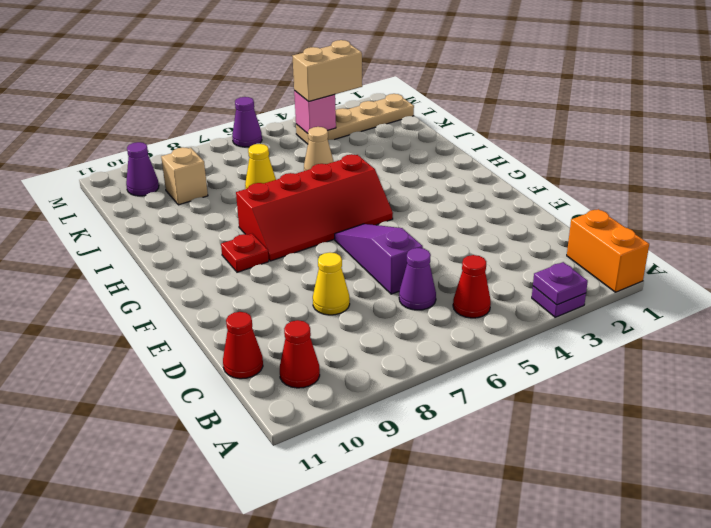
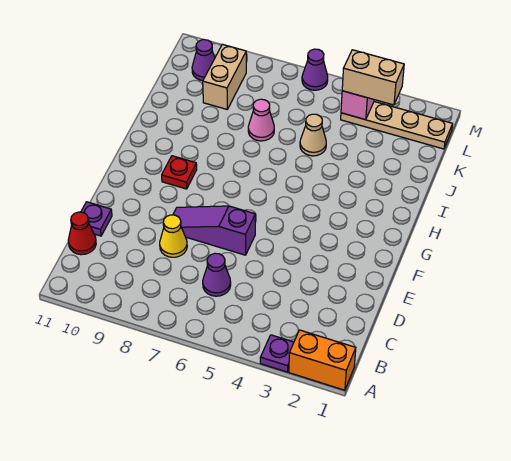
orange brick A1:B1 level 1 -> orange brick A1:A2 level 1
purple plate A3 level 2 -> purple plate D11 level 1
red cone B5 level 1 -> none
red cone B10 level 1 -> none
purple slope D6:F6 level 1 top D -> purple slope E6:E8 level 1 top 6
red slope G5:H8 level 1 top H -> none
yellow cone J7 level 1 -> pink cone J7 level 1
tan brick K9 level 1 -> tan brick K9:L9 level 1

